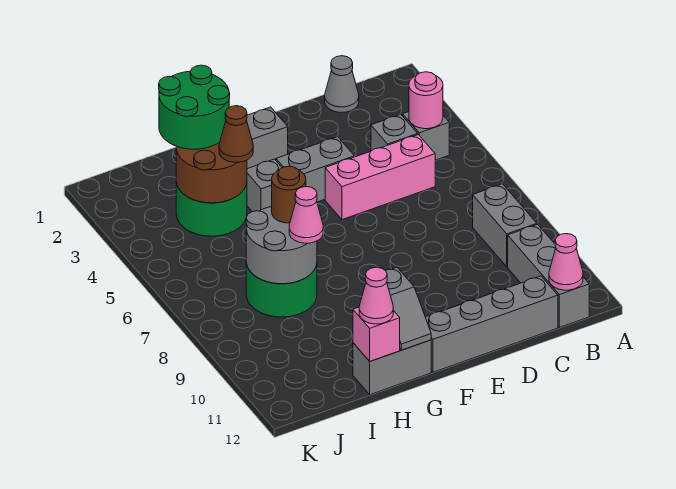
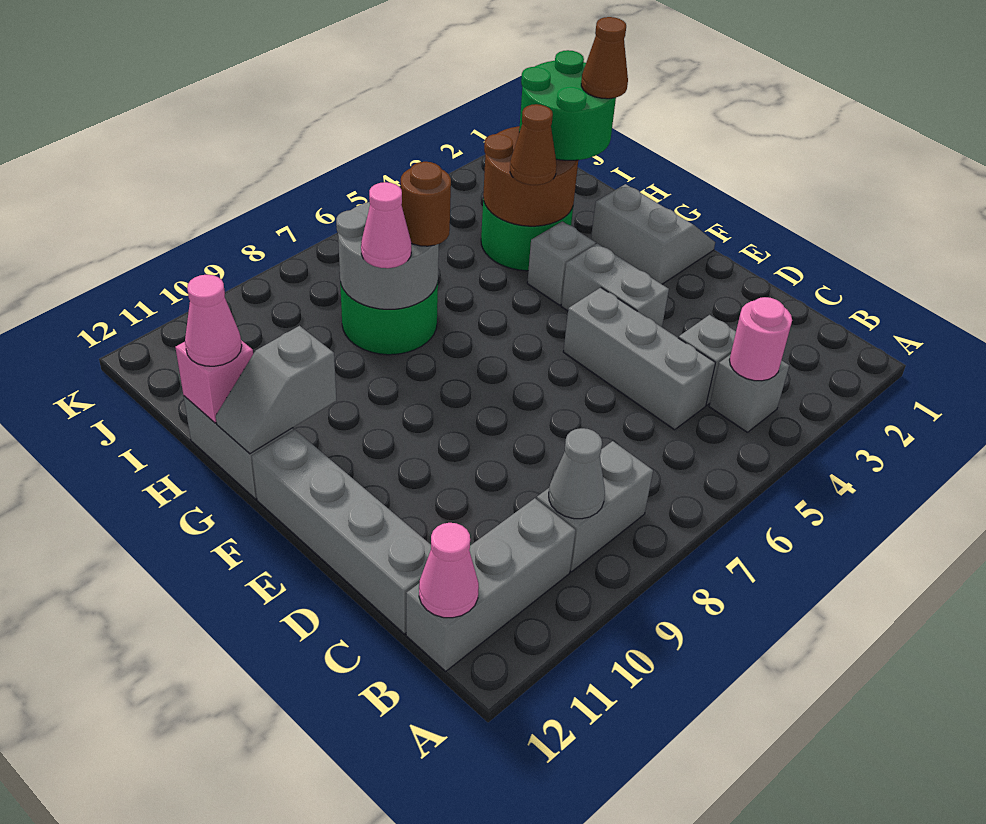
grey cone C1 level 1 -> grey cone B9 level 2
pink brick C5:E5 level 1 -> grey brick C5:E5 level 1
none -> brown cone H2 level 4

